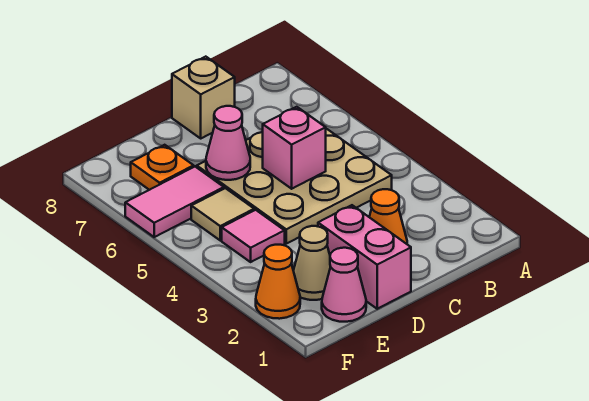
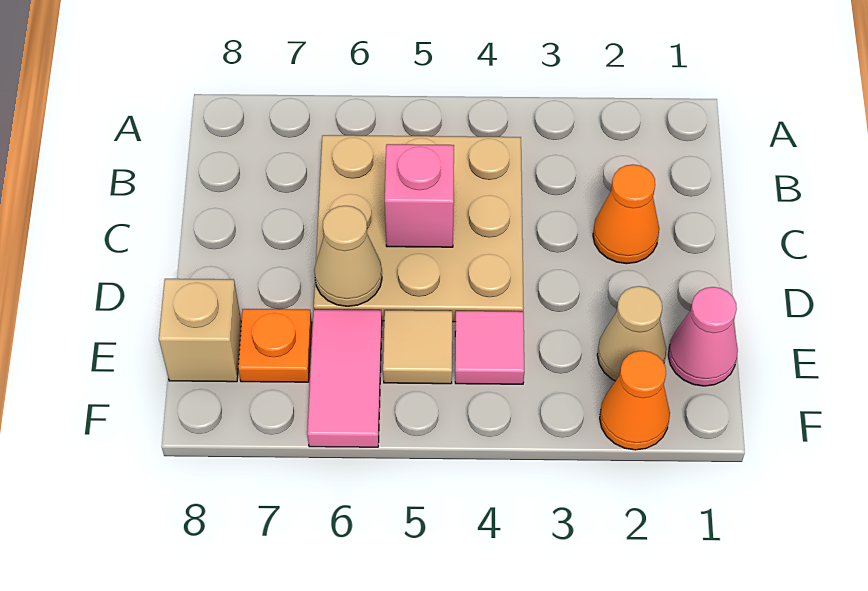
tan brick C8 level 1 -> tan brick E8 level 1
pink brick D1:D2 level 1 -> none
pink cone D6 level 2 -> tan cone D6 level 2

